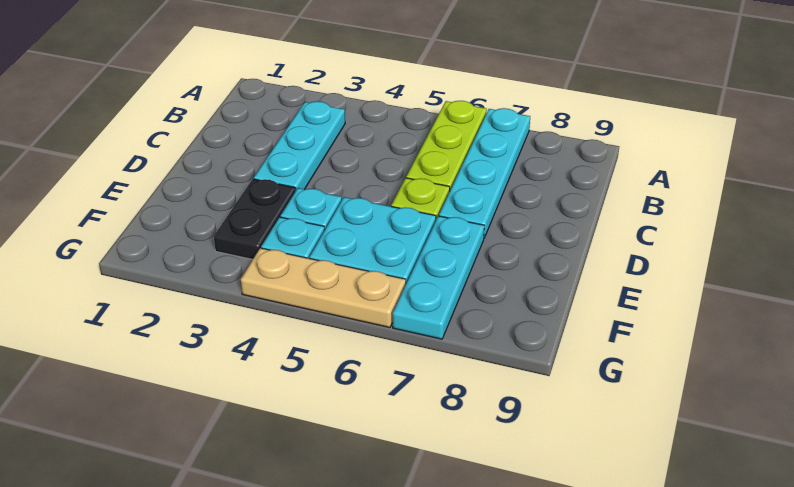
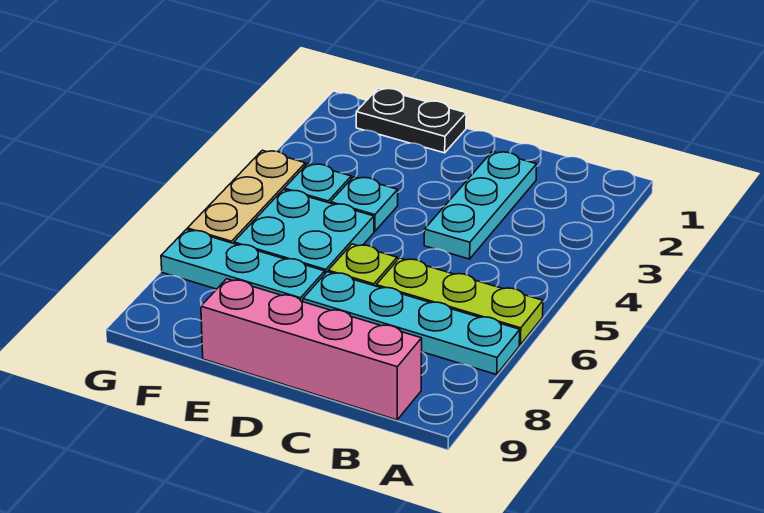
cyan plate B3:D3 level 1 -> cyan plate C2:C4 level 1
none -> pink brick B9:E9 level 1
black plate E3:F3 level 1 -> black plate E1:F1 level 1

